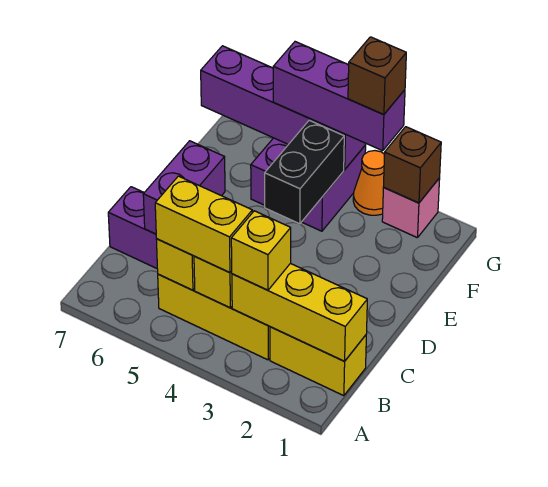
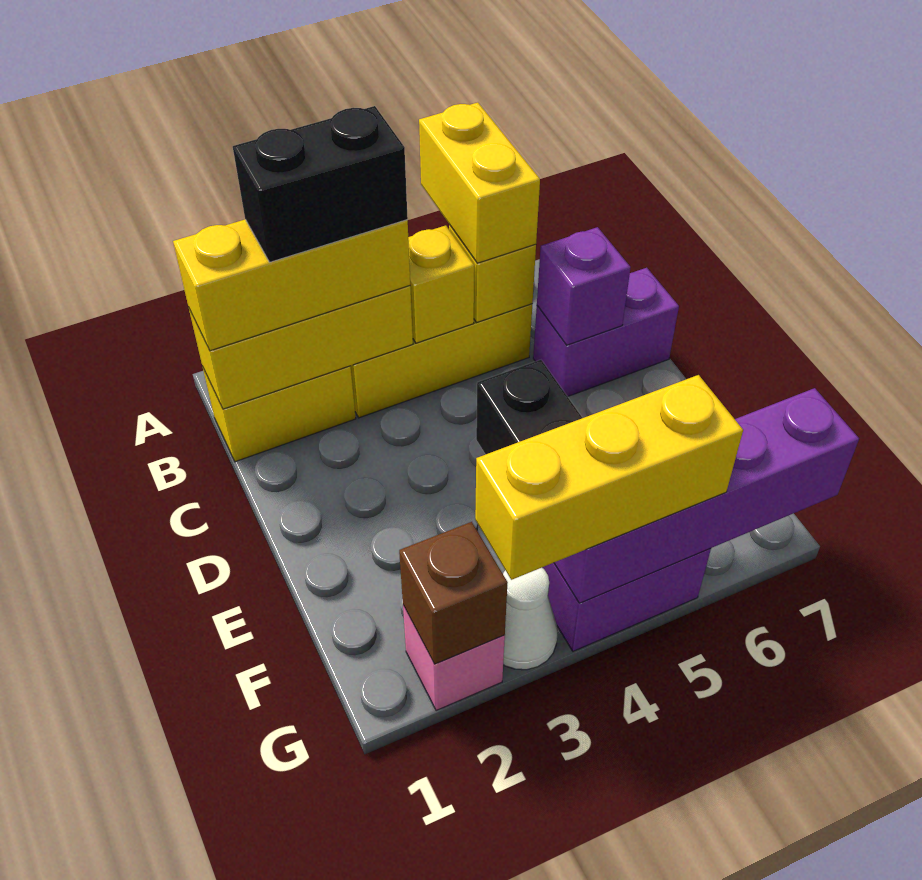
none -> black brick B2:B3 level 4
yellow brick B3 level 3 -> yellow brick B1:B3 level 3
yellow brick B4:B5 level 3 -> yellow brick A5:B5 level 3
purple brick C6:D6 level 2 -> purple brick C6 level 2
orange cone G3 level 1 -> white cone G3 level 1
purple brick G3:G5 level 3 -> yellow brick G3:G5 level 3
brown brick G3 level 4 -> none

